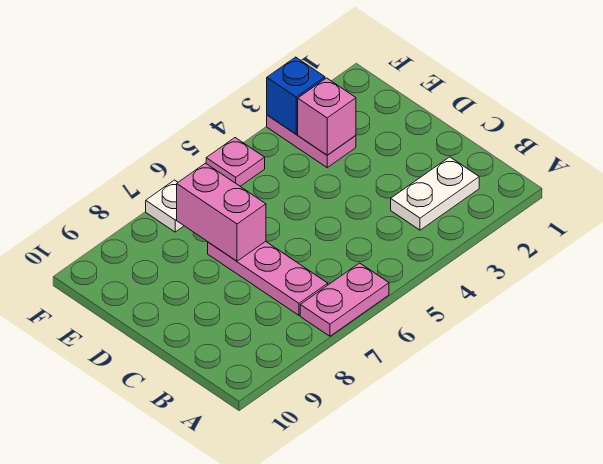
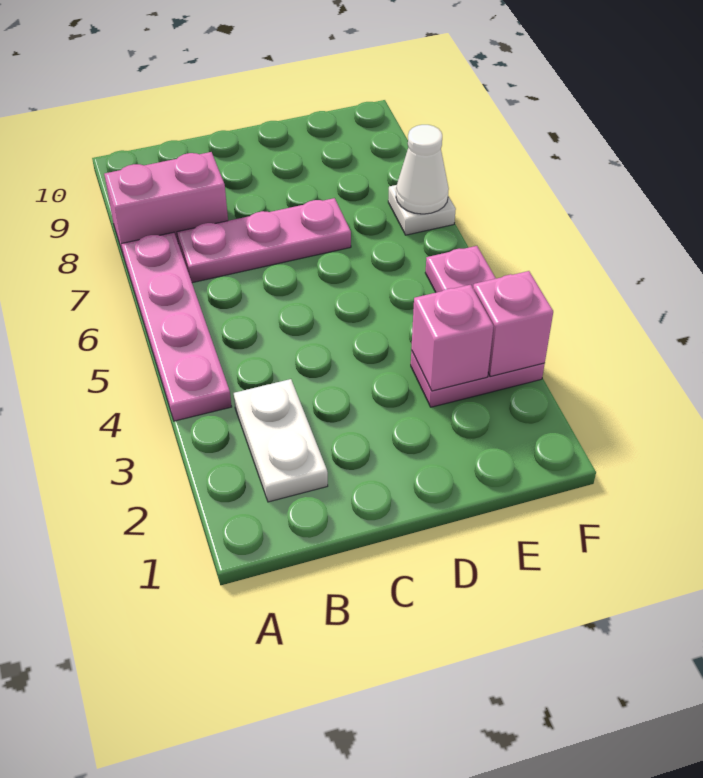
pink plate A6:A7 level 1 -> pink plate A4:A7 level 1
pink brick D7:E7 level 2 -> pink brick A8:B8 level 1
blue brick F3 level 2 -> pink brick F3 level 2
none -> white cone F7 level 2

